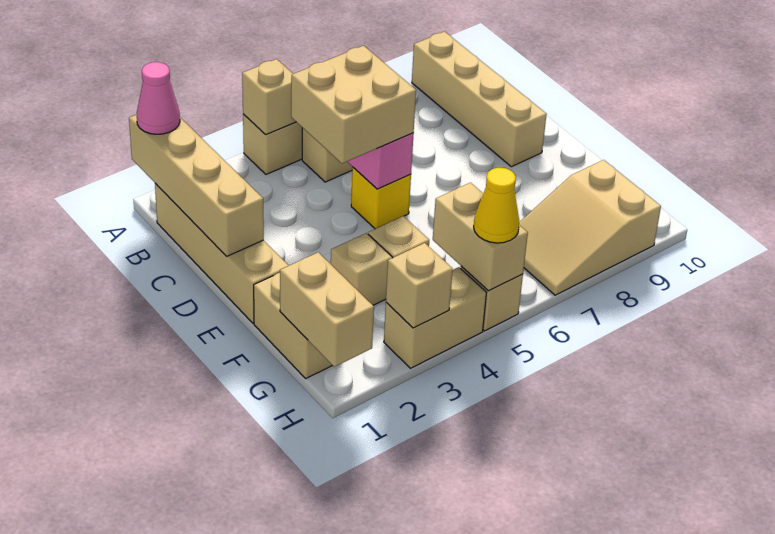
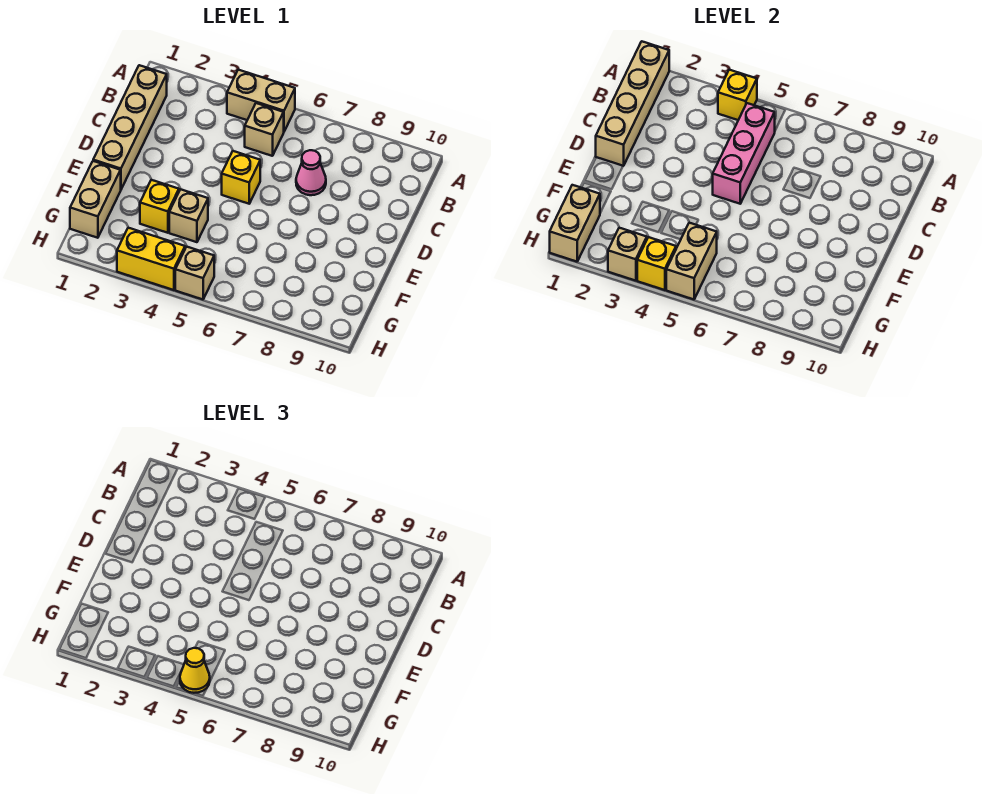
pink cone A1 level 3 -> pink cone C7 level 1
tan brick A4 level 2 -> yellow brick A4 level 2
tan brick A9:D9 level 1 -> none
tan brick C4:D5 level 3 -> none
tan brick F3 level 1 -> yellow brick F3 level 1
tan slope G7:H9 level 1 top 9 -> none
tan brick H3:H4 level 1 -> yellow brick H3:H4 level 1
none -> yellow brick H4 level 2

